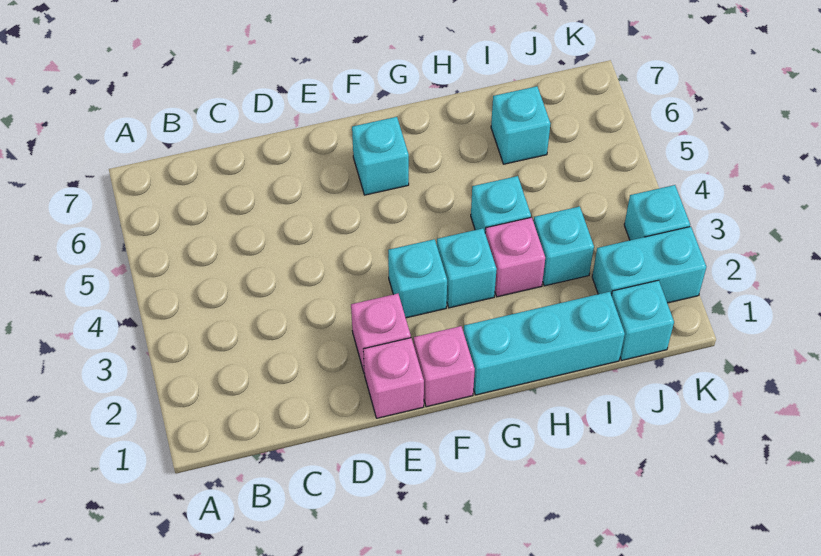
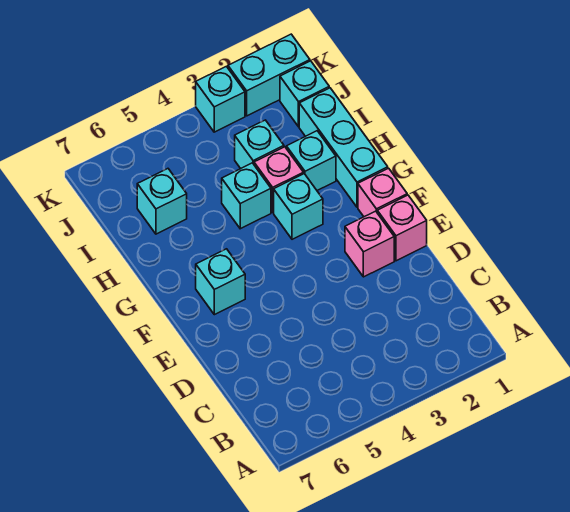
cyan brick F3 level 1 -> cyan brick H2 level 1
cyan brick J2:K2 level 1 -> cyan brick K1:K2 level 1

